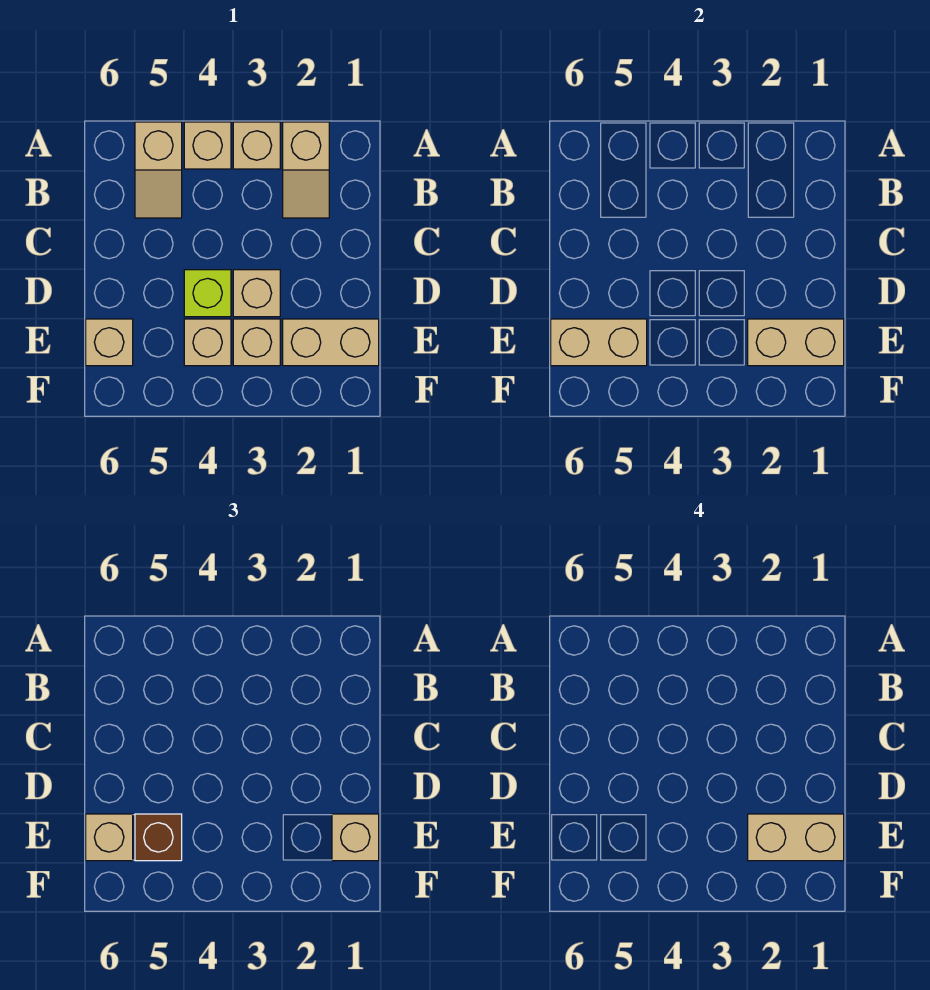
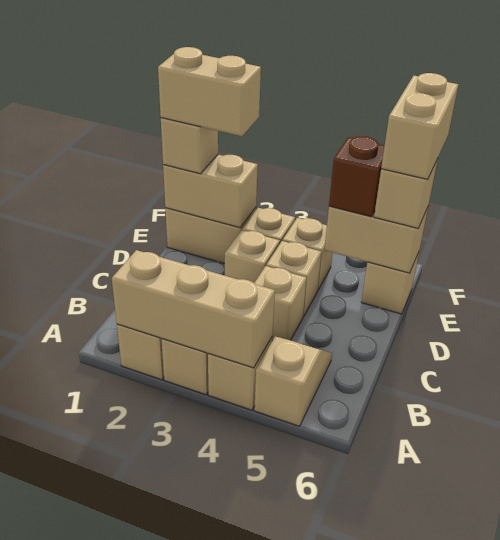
none -> tan brick A2:A4 level 2
none -> tan brick C4 level 1
lime brick D4 level 1 -> tan brick D4 level 1
none -> tan brick E6:F6 level 4

